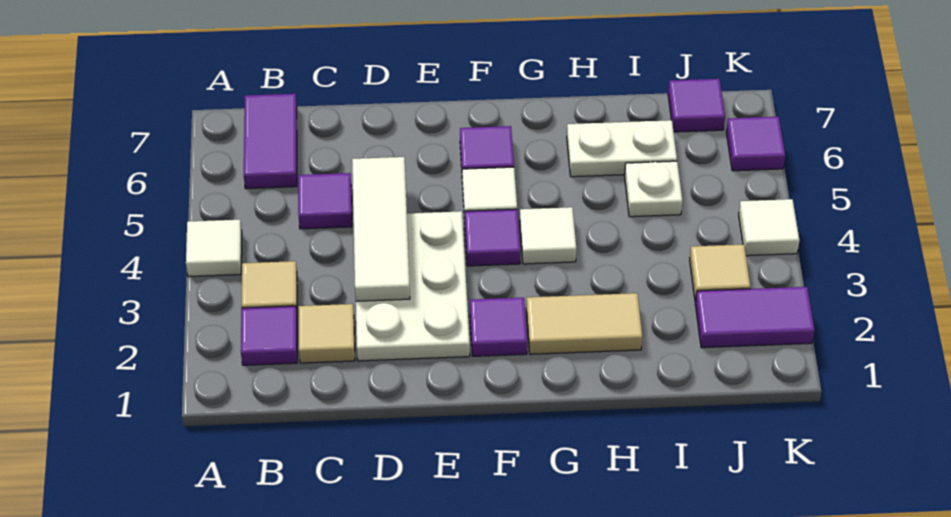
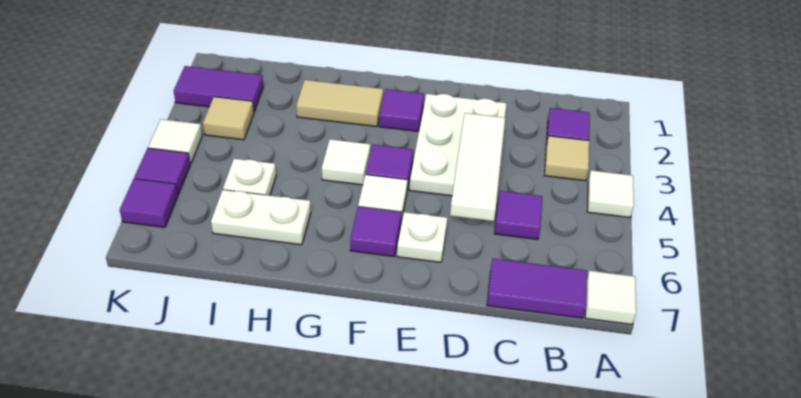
none -> white tile A7 level 1
purple tile B6:B7 level 1 -> purple tile B7:C7 level 1
tan tile C2 level 1 -> none
none -> white plate E6 level 1
purple tile J7 level 1 -> purple tile K5 level 1

